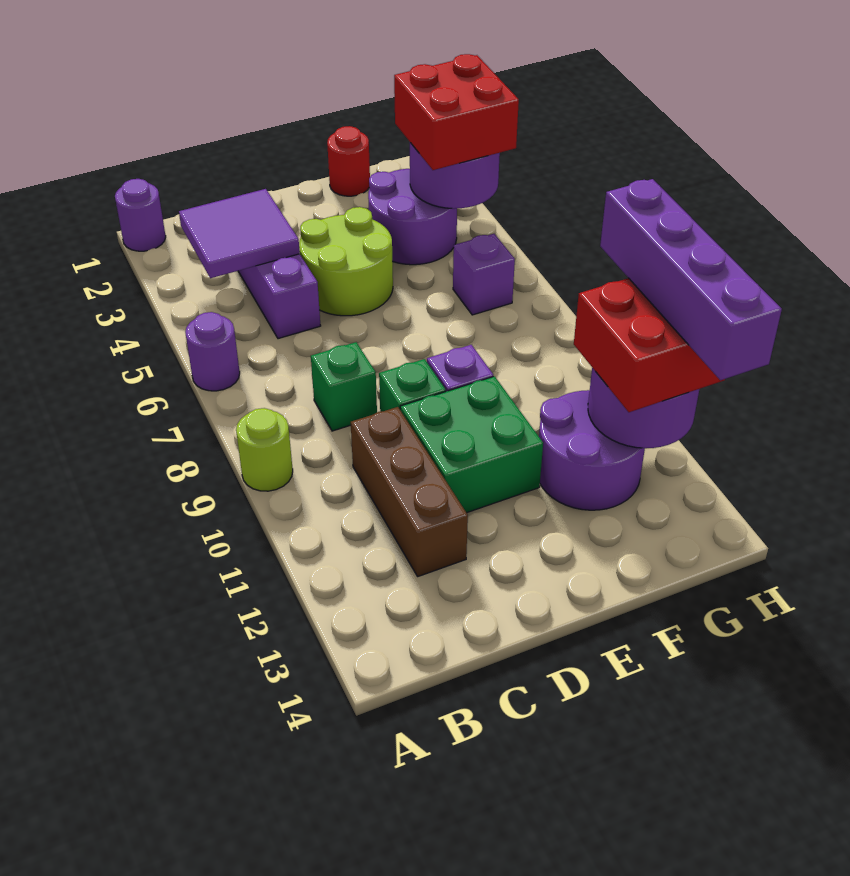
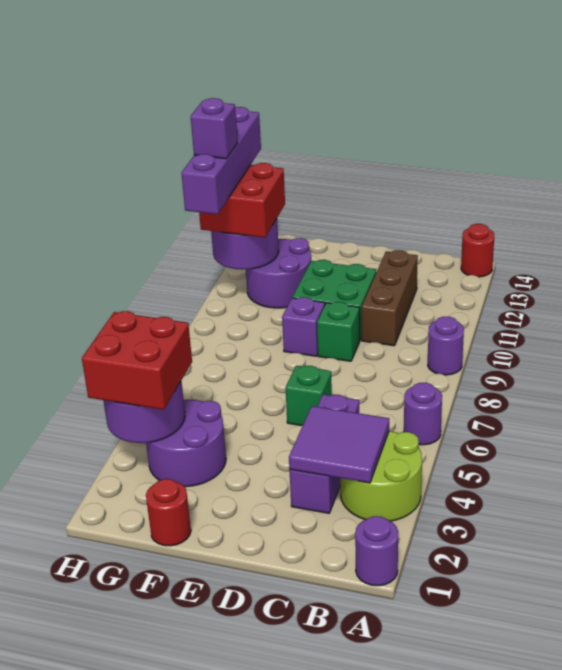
lime round brick A9 level 1 -> purple round brick A9 level 1
none -> red round brick A14 level 1
green brick C8 level 1 -> green brick D6 level 1
lime round brick D4:E5 level 1 -> lime round brick A3:B4 level 1
purple brick G6 level 1 -> purple brick H11 level 5

